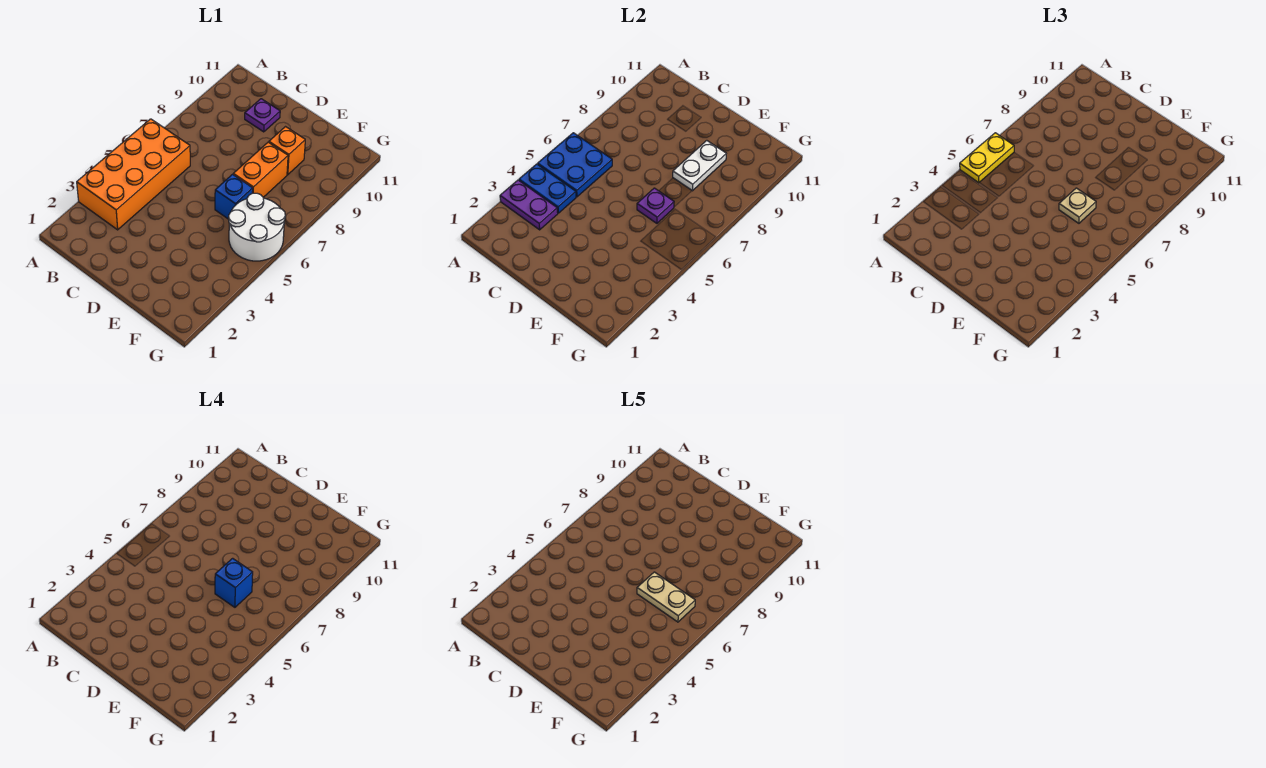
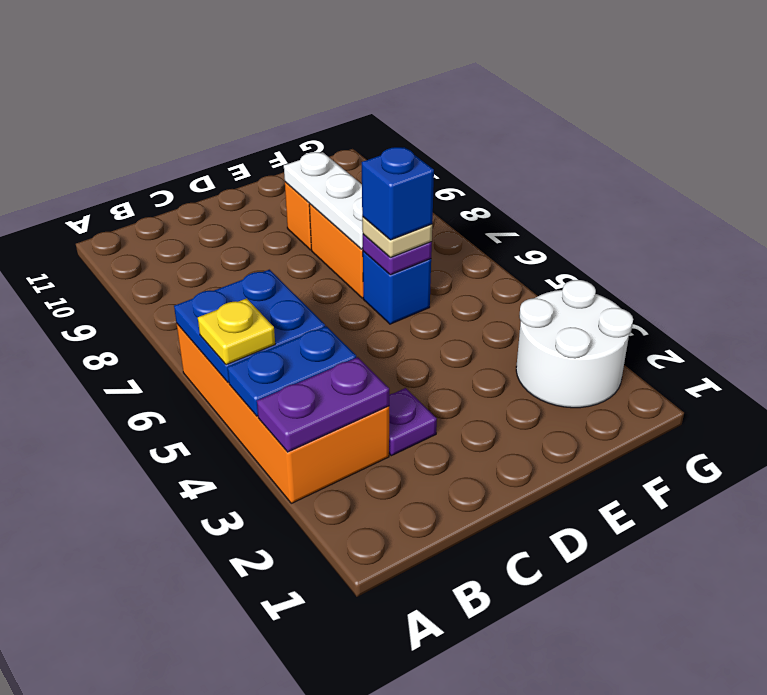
yellow plate A5:A6 level 3 -> yellow plate A5 level 3
purple plate C10 level 1 -> purple plate C3 level 1
tan plate E6:F6 level 5 -> none
white plate E8:E9 level 2 -> white plate E7:E9 level 2
white round brick F5:G6 level 1 -> white round brick F2:G3 level 1

